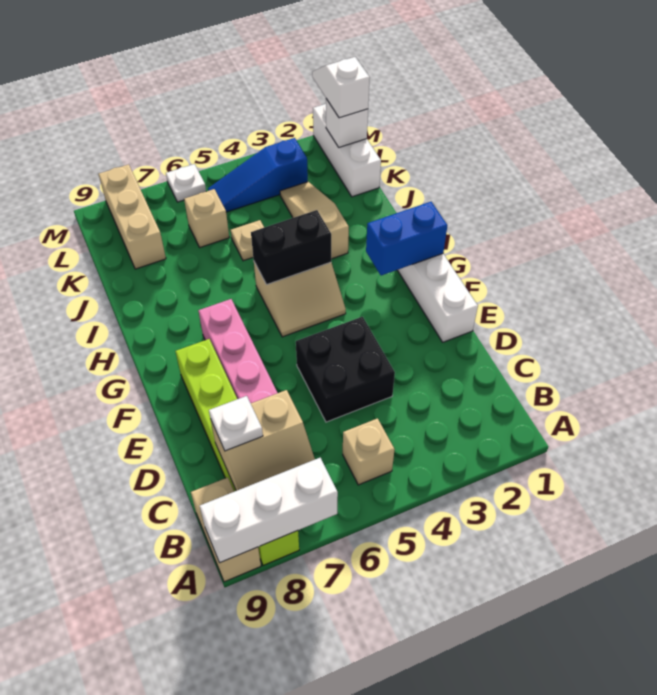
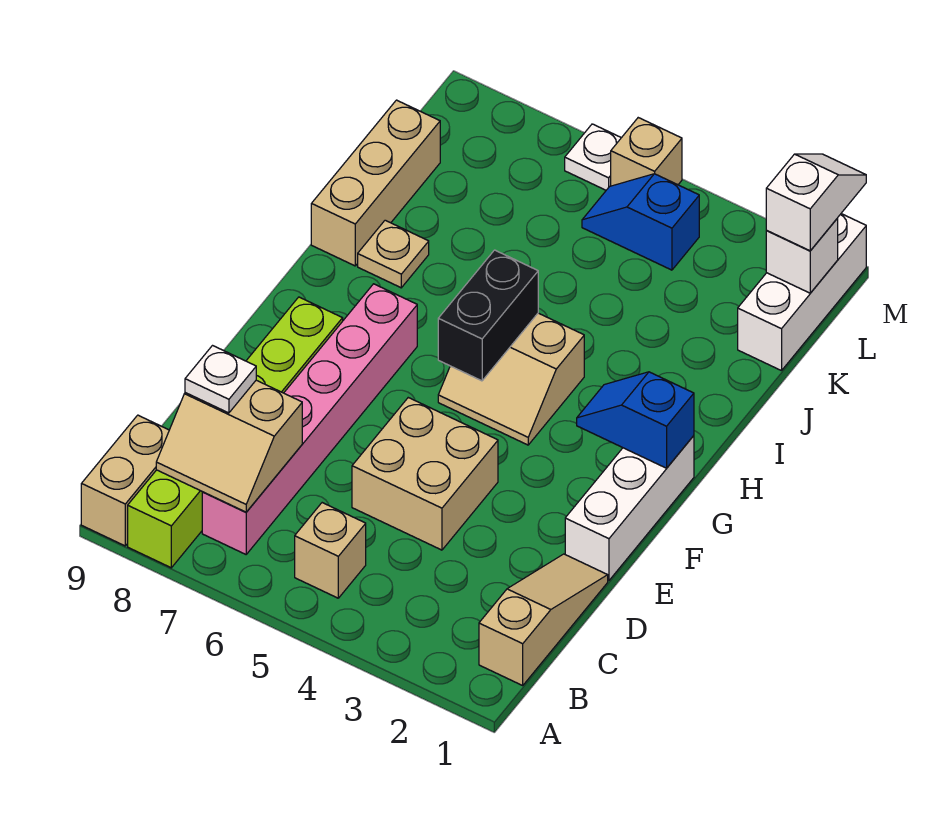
white brick A7:A9 level 2 -> none
black brick D4:E5 level 1 -> tan brick D4:E5 level 1
blue brick G1:G2 level 2 -> blue slope G1:G2 level 2 top 1
black brick H4:H5 level 2 -> black brick G5:H5 level 2
tan slope I3:K3 level 1 top I -> tan slope B1:D1 level 1 top B
tan plate J5 level 1 -> tan plate I8 level 1
tan brick K6 level 1 -> tan brick M5 level 1
tan brick K8:M8 level 1 -> tan brick I9:K9 level 1
blue slope L3:L5 level 1 top 3 -> blue slope L4:L5 level 1 top 4

